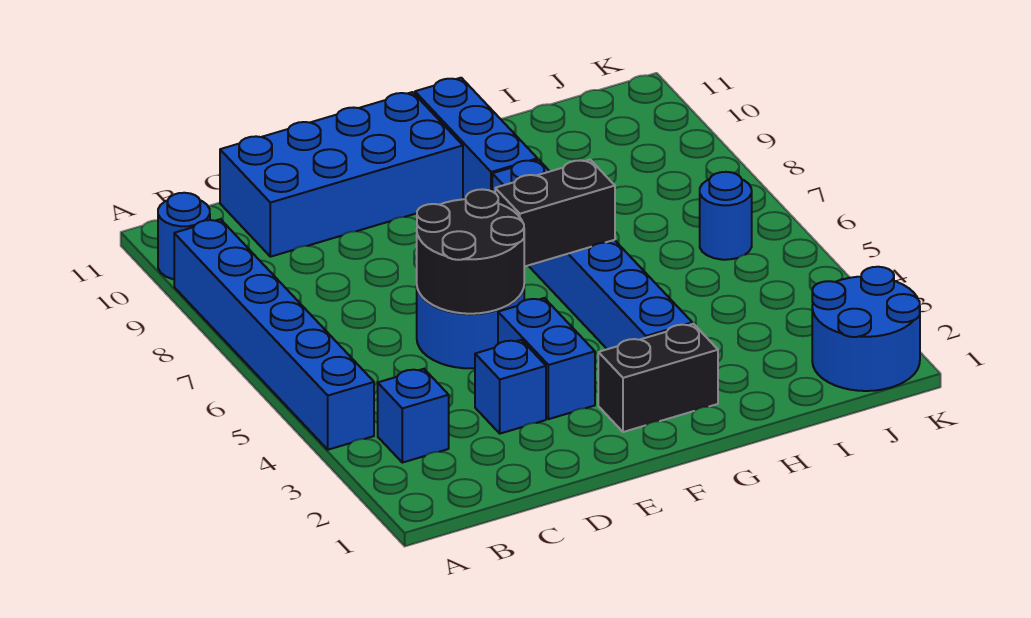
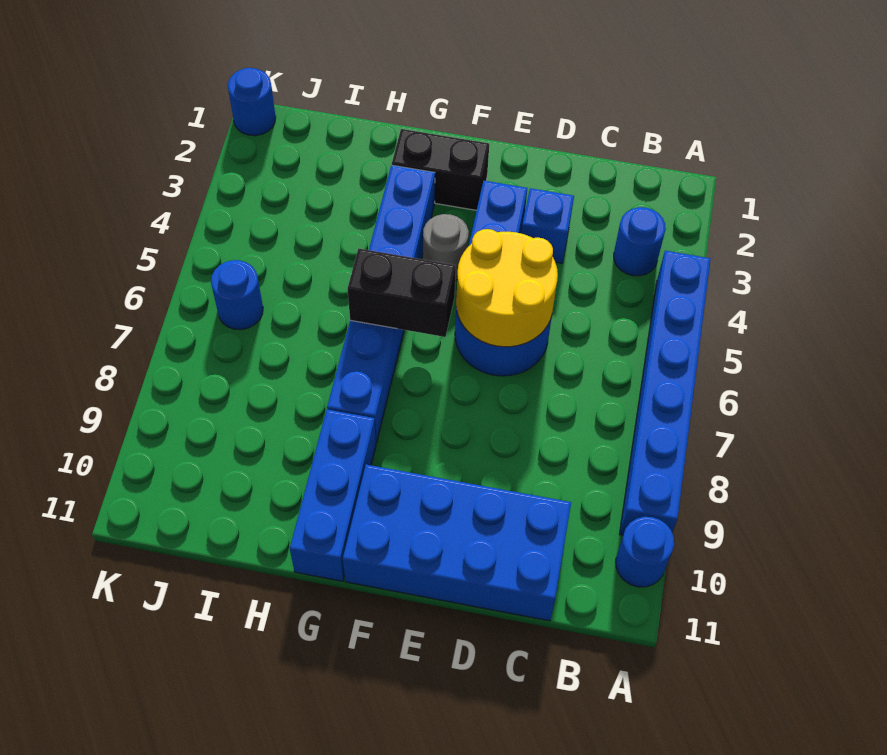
blue brick B3 level 1 -> blue round brick B3 level 1
black round brick D5:E6 level 2 -> yellow round brick D5:E6 level 2
none -> grey round brick F4 level 1
blue round brick J1:K2 level 1 -> blue round brick K1 level 1

